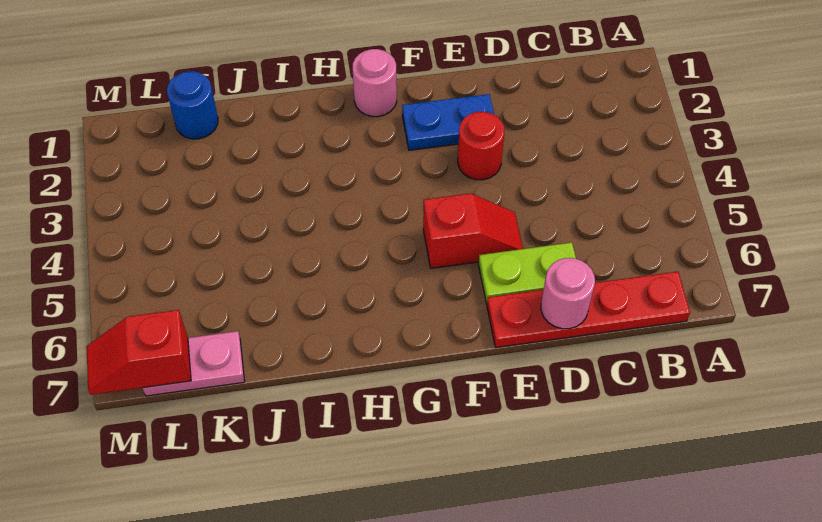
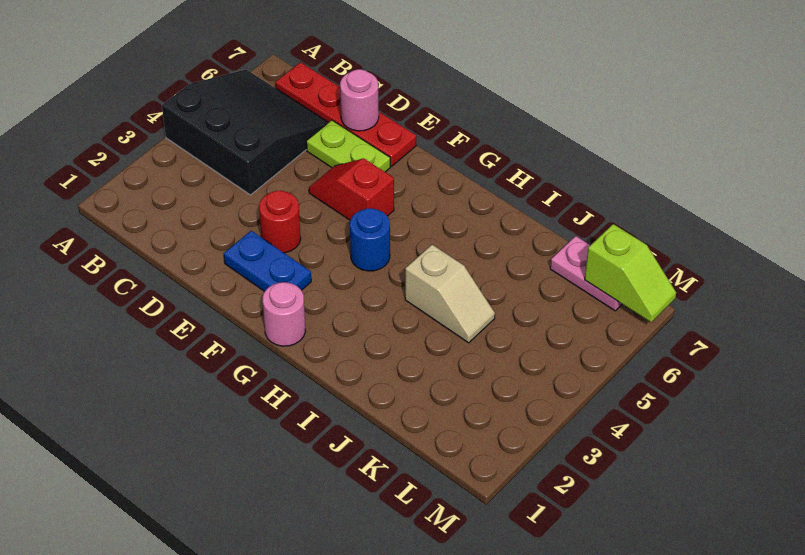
none -> black slope A4:C6 level 1 top 4
none -> tan slope I4:J4 level 1 top I
blue round brick K1 level 1 -> blue round brick G4 level 1
red slope L7:M7 level 2 top L -> lime slope L7:M7 level 2 top L

